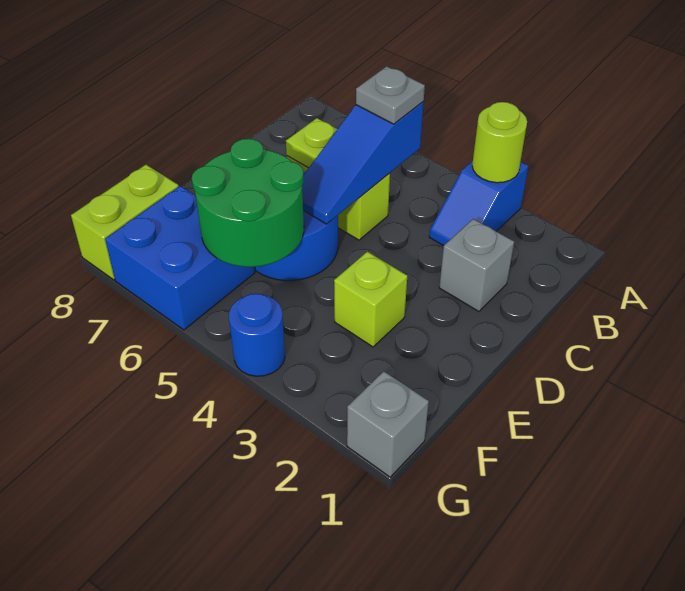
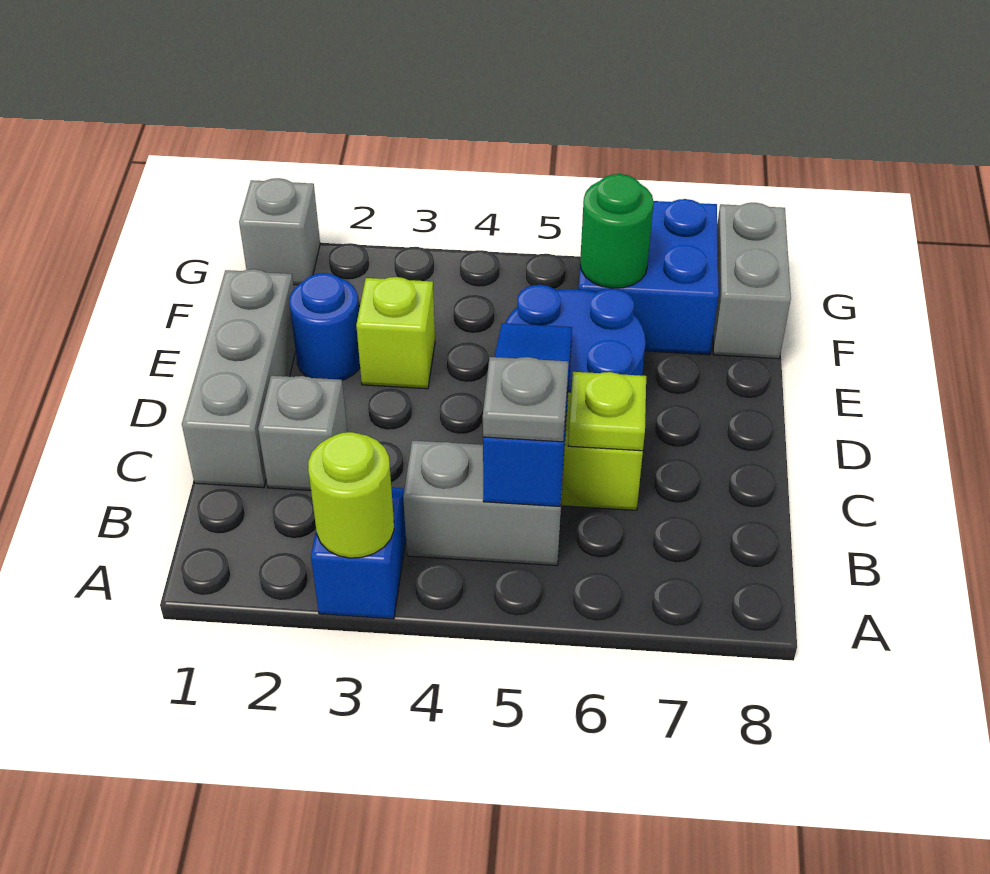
none -> grey brick B4:B5 level 1
none -> grey brick C1:E1 level 1
green round brick E5:F6 level 2 -> green round brick F6 level 2
lime brick F8:G8 level 1 -> grey brick F8:G8 level 1
blue round brick G4 level 1 -> blue round brick E2 level 1

